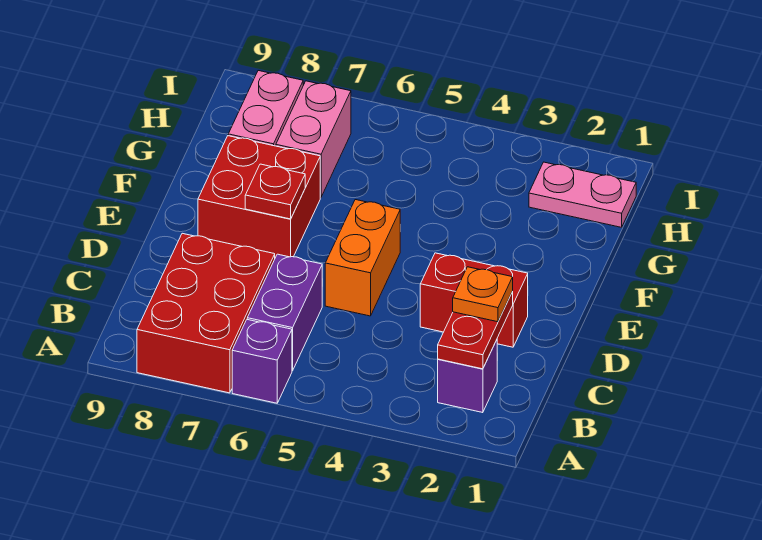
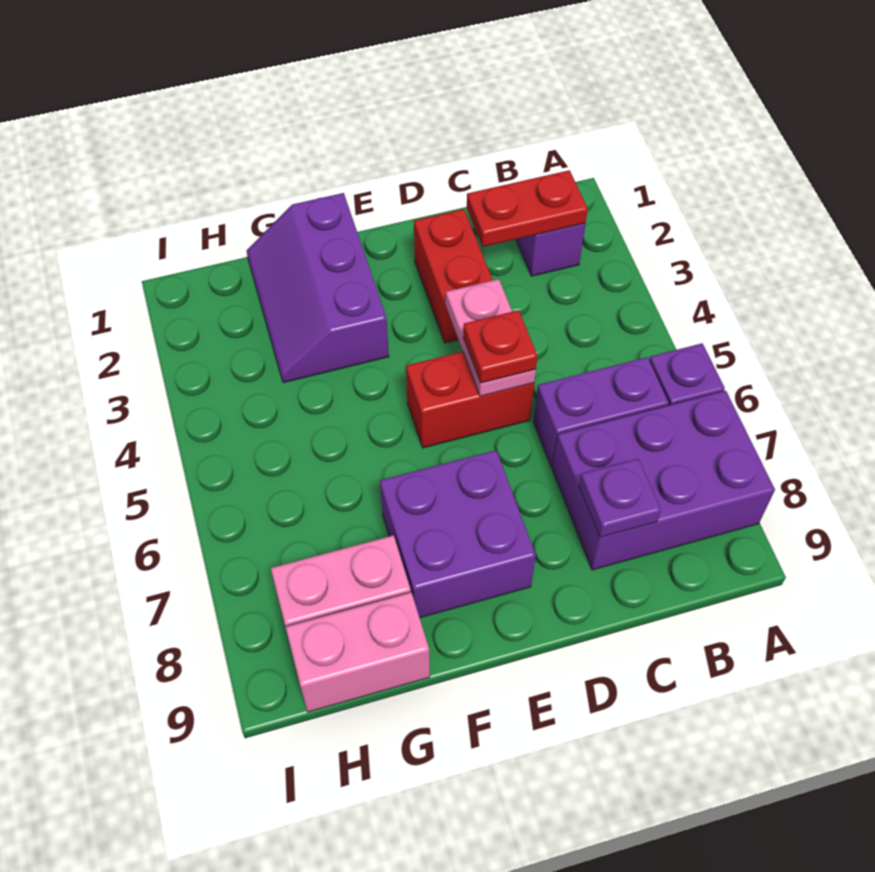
red brick A7:C8 level 1 -> purple brick A7:C8 level 1
orange plate C2 level 3 -> none
none -> purple plate C8 level 2
orange brick D5:E5 level 1 -> red brick D5:E5 level 1
red brick E7:F8 level 1 -> purple brick E7:F8 level 1
red plate E7 level 2 -> red plate D5 level 3
none -> purple slope F1:G3 level 1 top F
pink brick G7:H7 level 1 -> pink brick G9:H9 level 1
pink plate H1:H2 level 1 -> pink plate D4:D5 level 2

